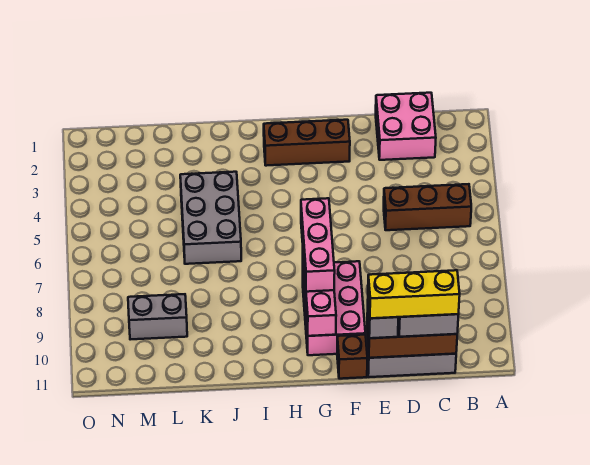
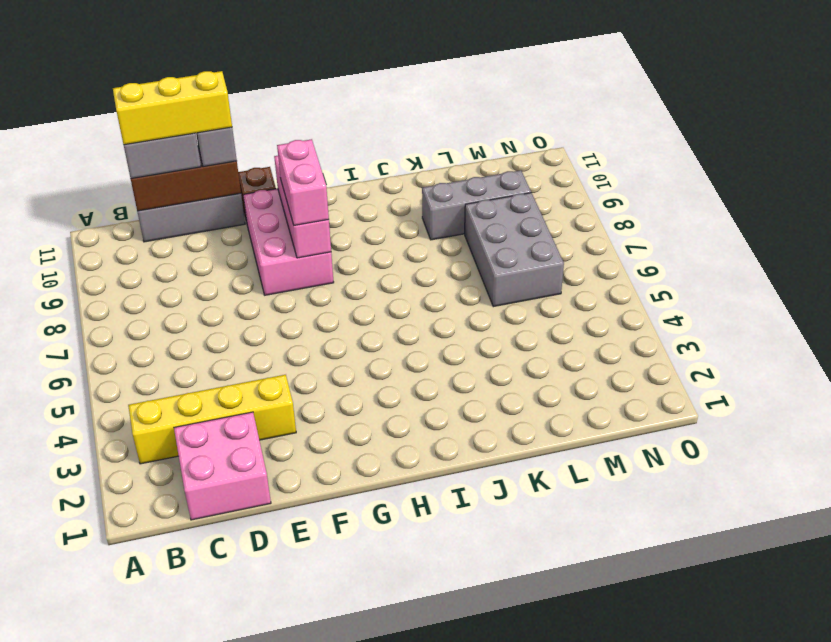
none -> yellow brick B3:E3 level 1
brown brick B5:D5 level 1 -> none
brown brick F2:H2 level 1 -> none
pink brick G7:G9 level 3 -> pink brick G8:G9 level 3
grey brick J4:K6 level 1 -> grey brick L6:M8 level 1
grey brick L9:M9 level 1 -> grey brick K9:M9 level 1

